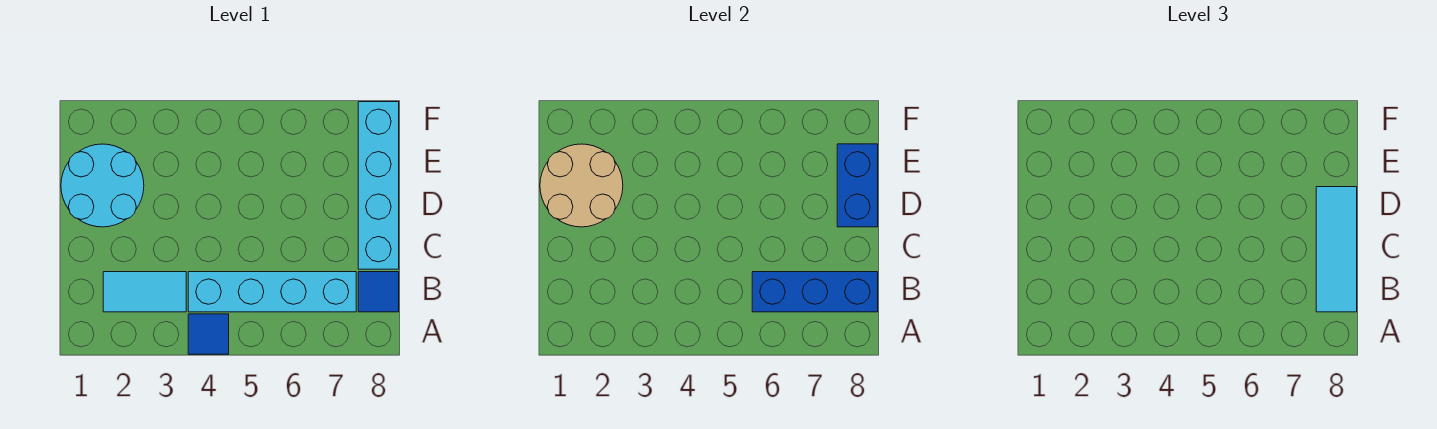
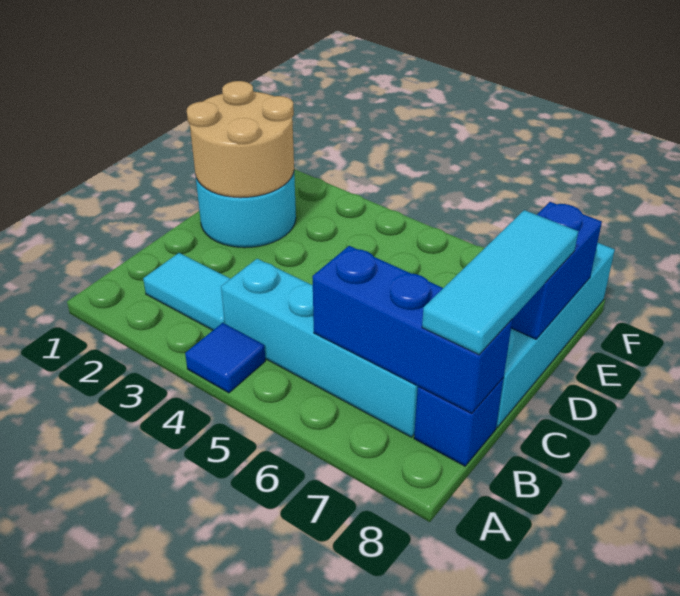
blue tile B8 level 1 -> blue brick B8 level 1

